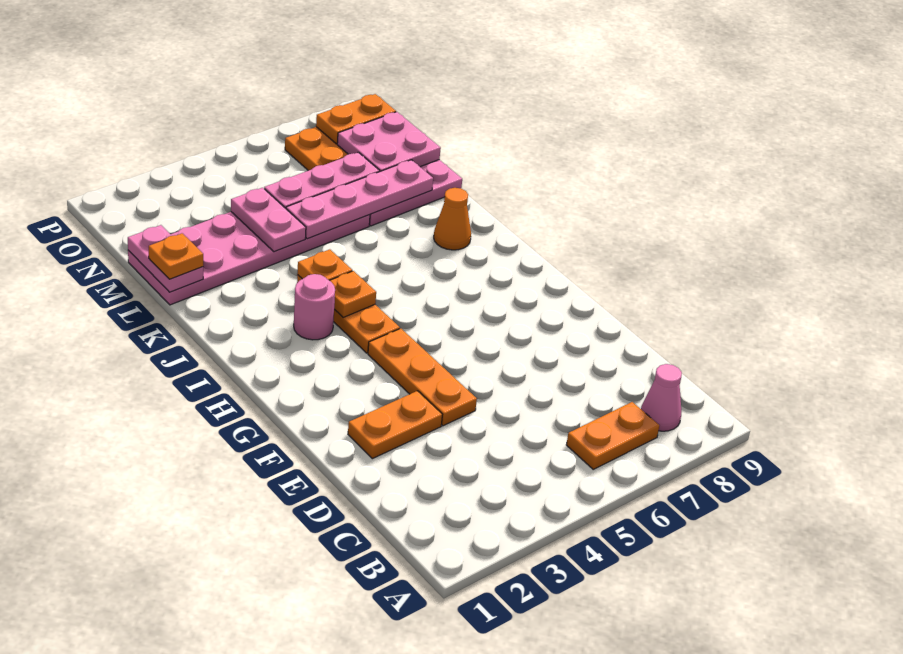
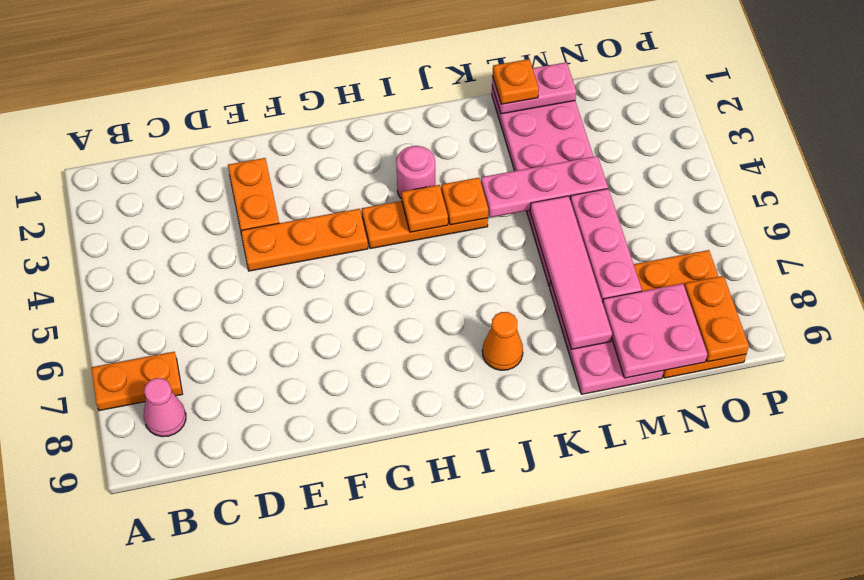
orange plate B6:B7 level 1 -> orange plate A7:B7 level 1
pink plate L4:M4 level 2 -> pink plate K4:M4 level 2
pink plate L5:L8 level 2 -> pink tile L5:L8 level 2

